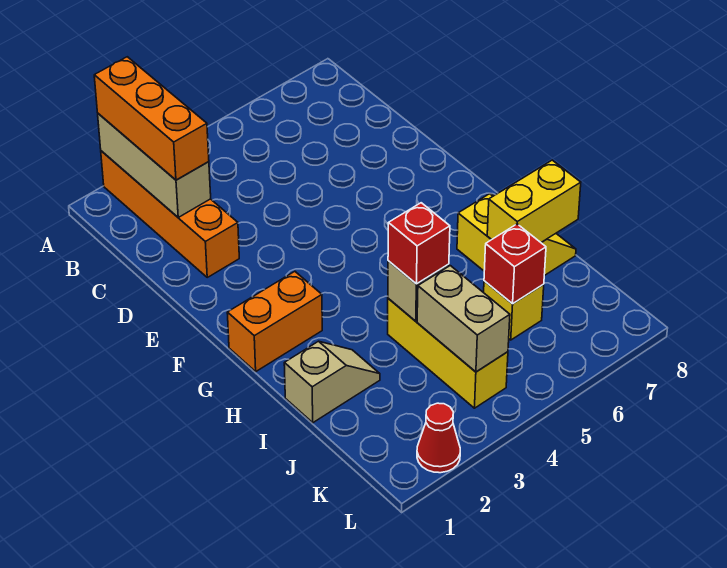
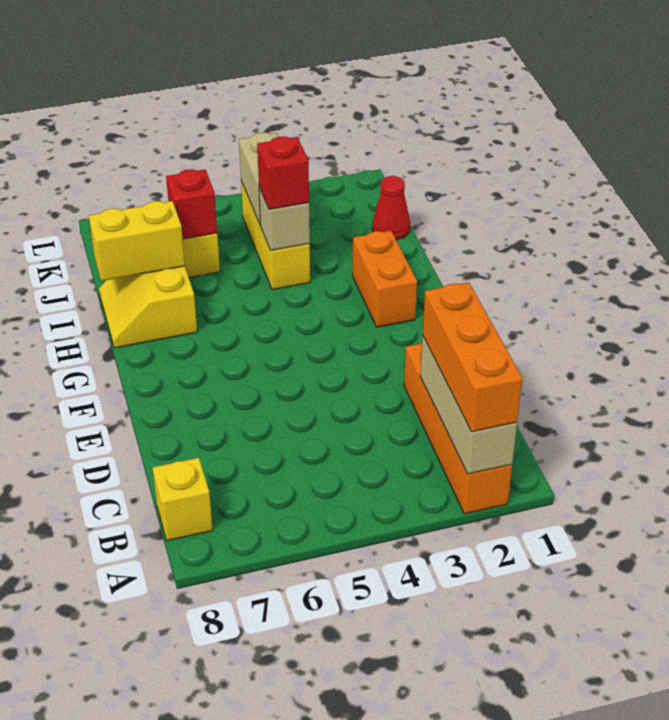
none -> yellow brick B8 level 1
orange brick G1:G2 level 1 -> orange brick G2:H2 level 1
tan slope I1:I2 level 1 top 1 -> none
red cone L2 level 1 -> red cone J1 level 1

